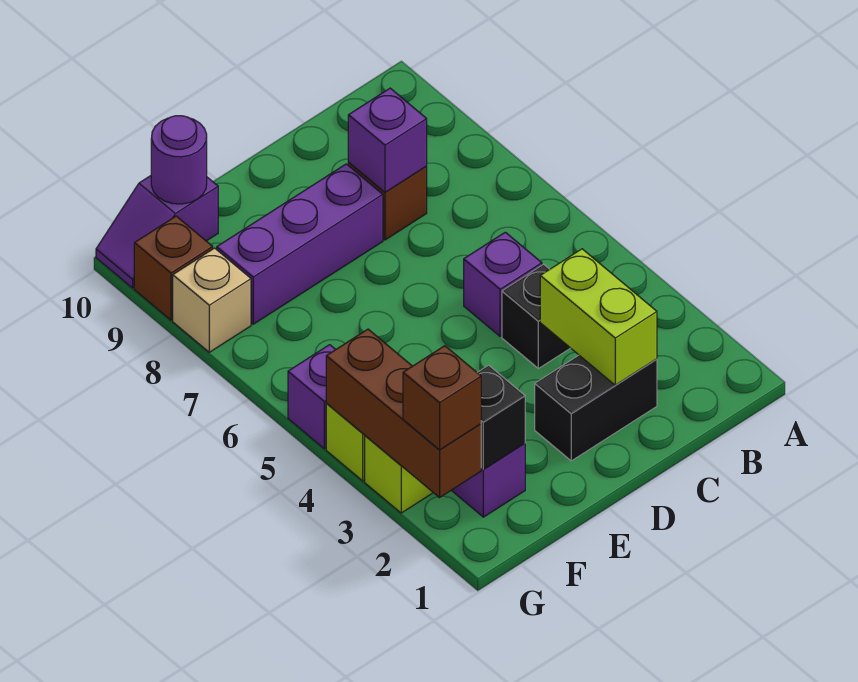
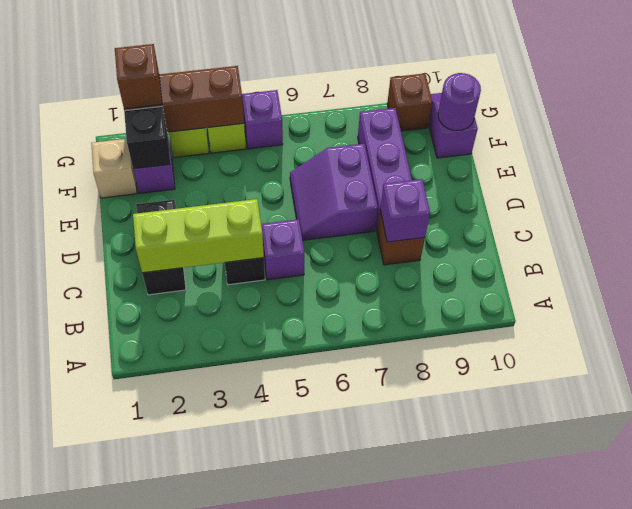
lime brick C2:C3 level 2 -> lime brick C2:C4 level 2
none -> purple slope D6:E7 level 1 top 7
tan brick G8 level 1 -> tan brick F1 level 1

